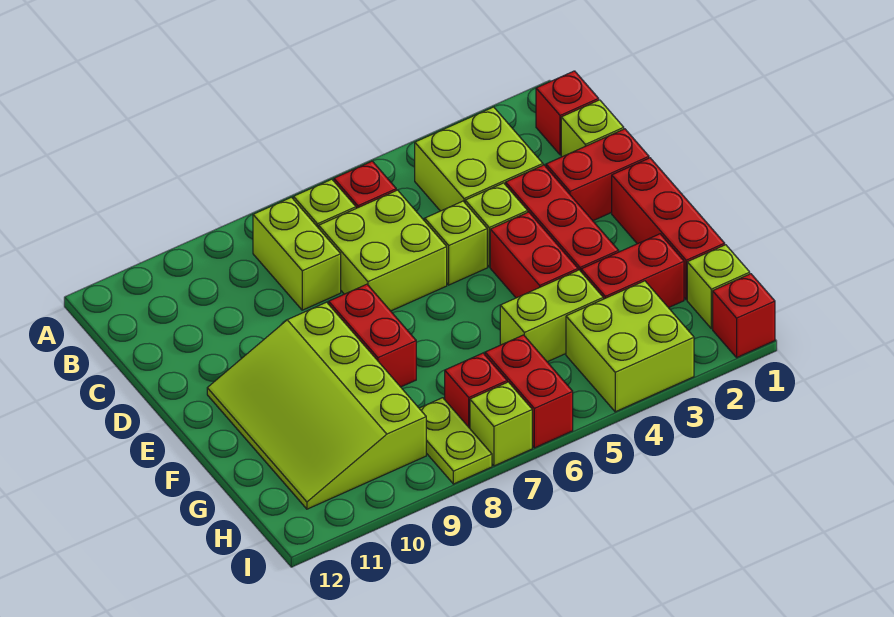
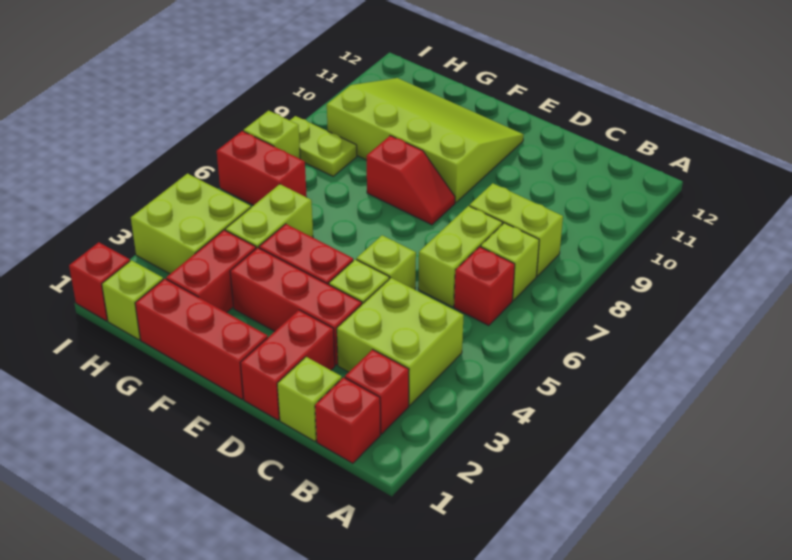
lime brick C6:D7 level 1 -> lime brick C6:C7 level 1
red brick E8:F8 level 1 -> red slope E8:F8 level 1 top F
red brick H7 level 1 -> red brick B2 level 1

